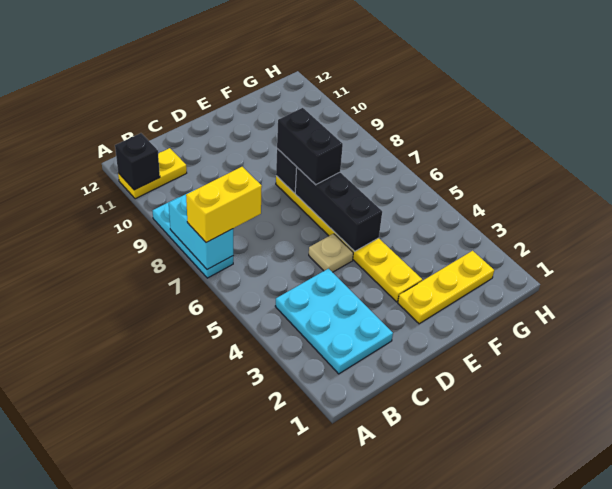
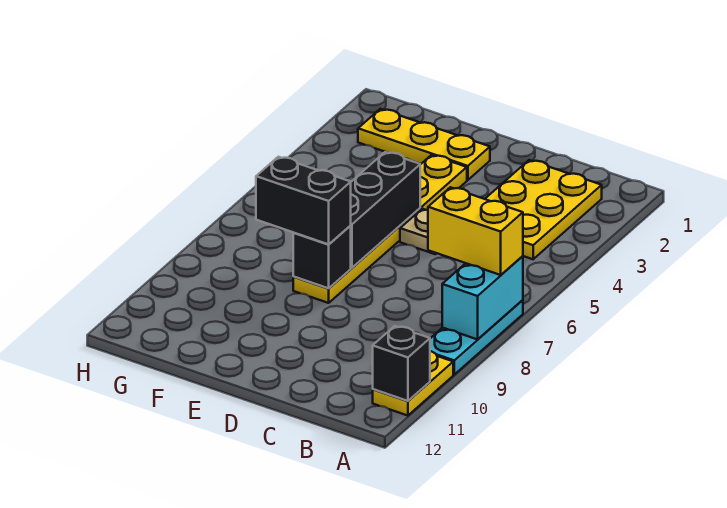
yellow plate A11:B11 level 1 -> yellow plate A10:A11 level 1
cyan plate B2:C4 level 1 -> yellow plate B2:C4 level 1
black brick E7:E8 level 3 -> black brick E8:F8 level 3

